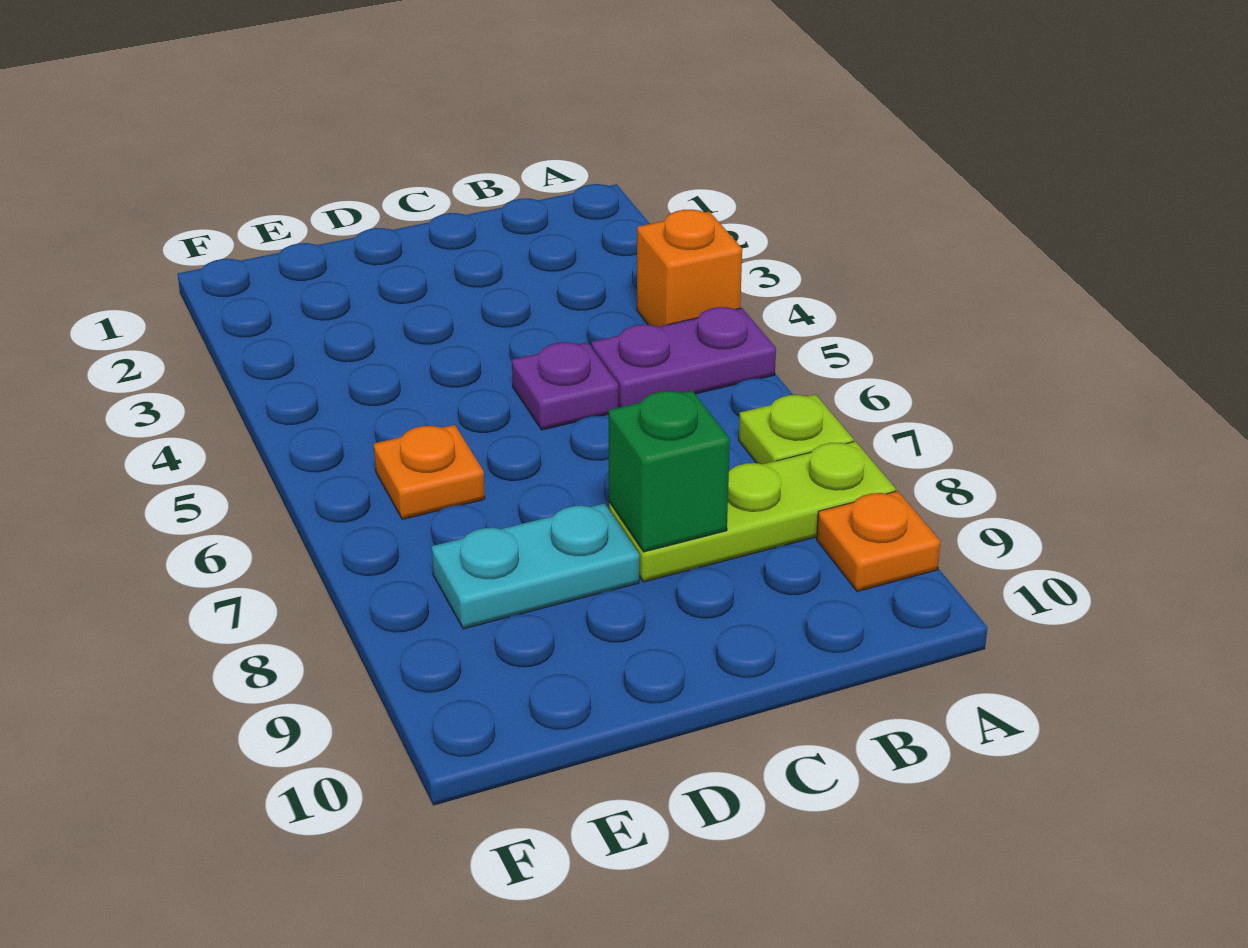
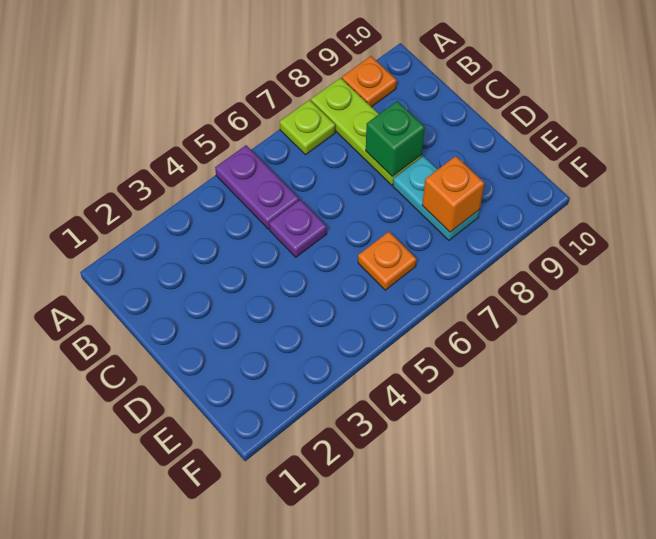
orange brick A4 level 1 -> orange brick E8 level 2

